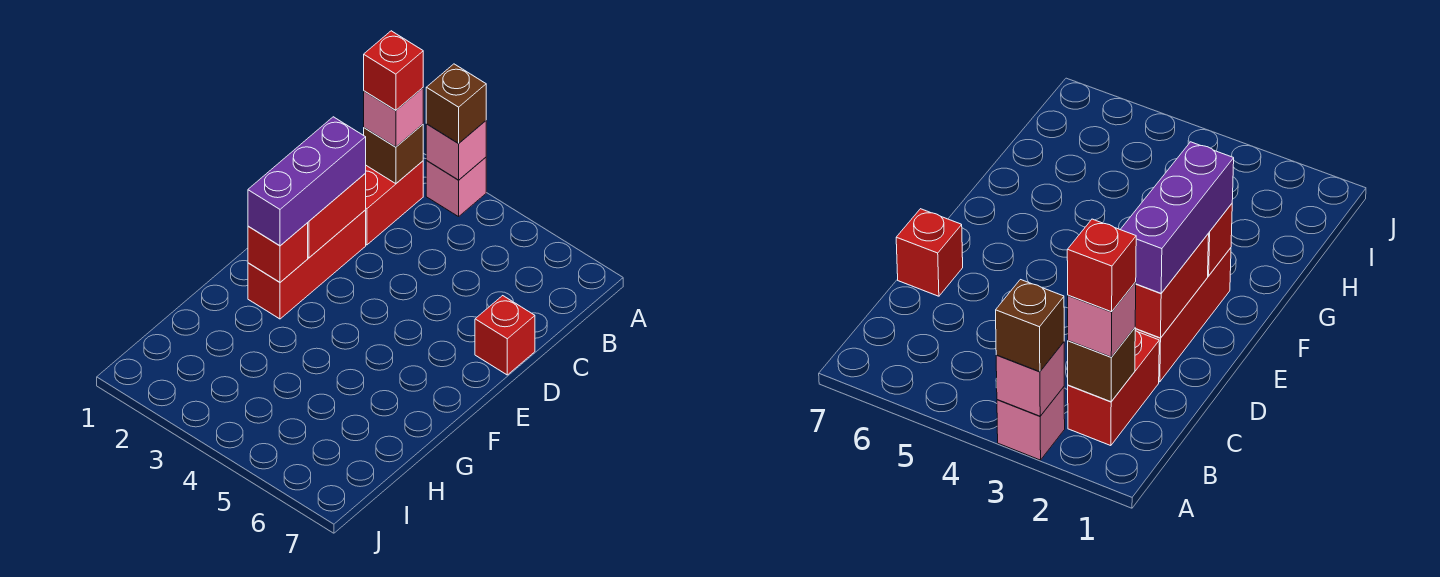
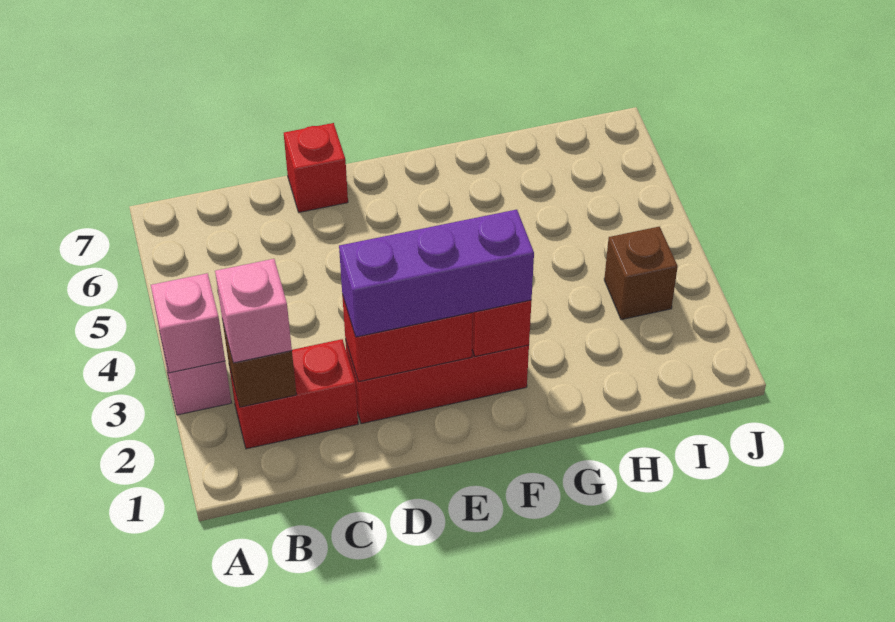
brown brick A3 level 3 -> brown brick I3 level 1
red brick B2 level 4 -> none

